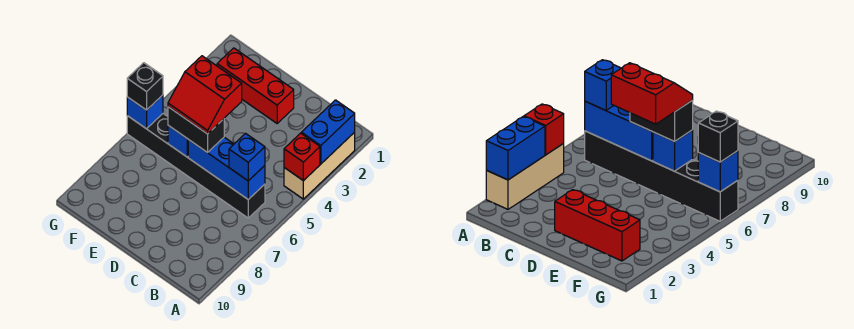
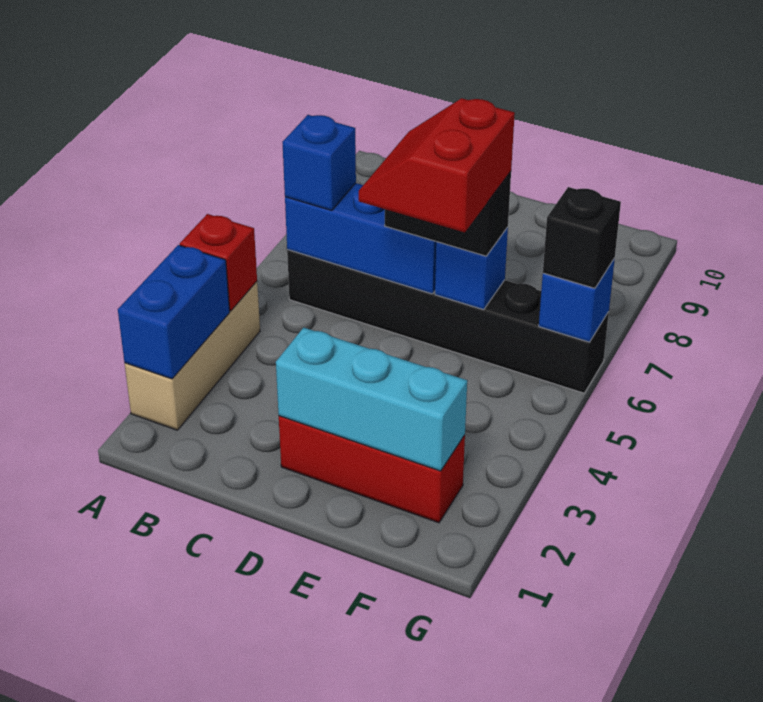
none -> cyan brick D2:F2 level 2
red slope D5:E6 level 4 top 5 -> red slope D5:E6 level 4 top E

